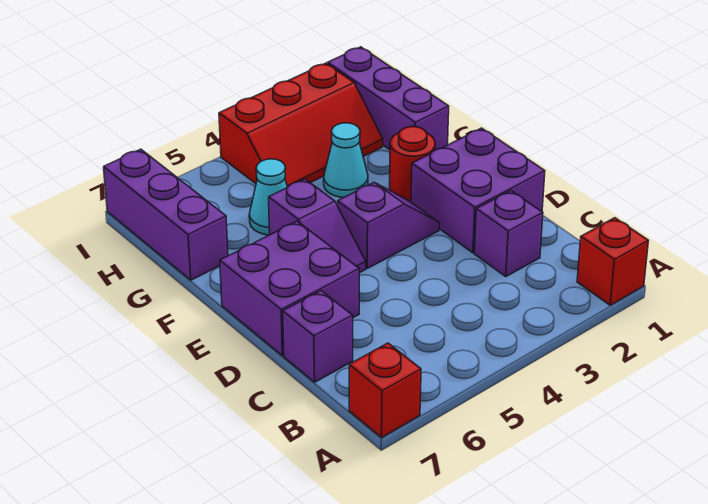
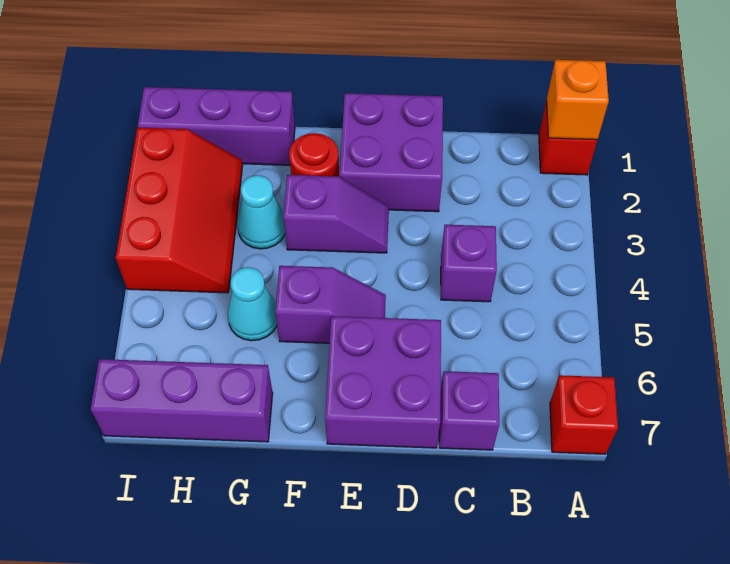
none -> orange brick A1 level 2
purple brick C2 level 1 -> purple brick C4 level 1
purple slope E3:E4 level 1 top 4 -> purple slope E3:F3 level 1 top F

